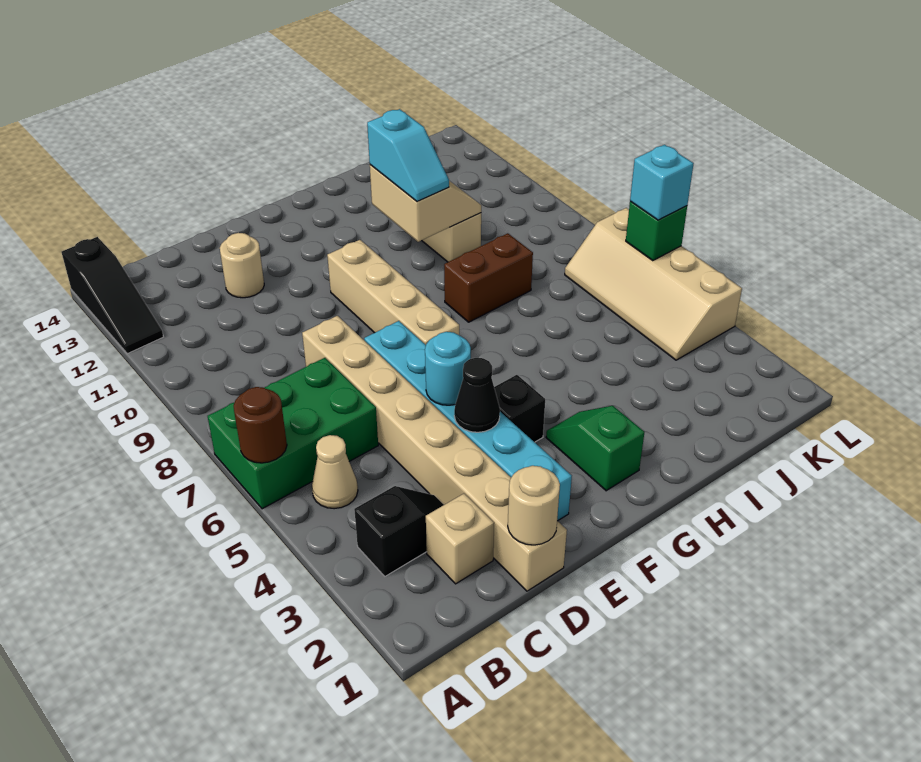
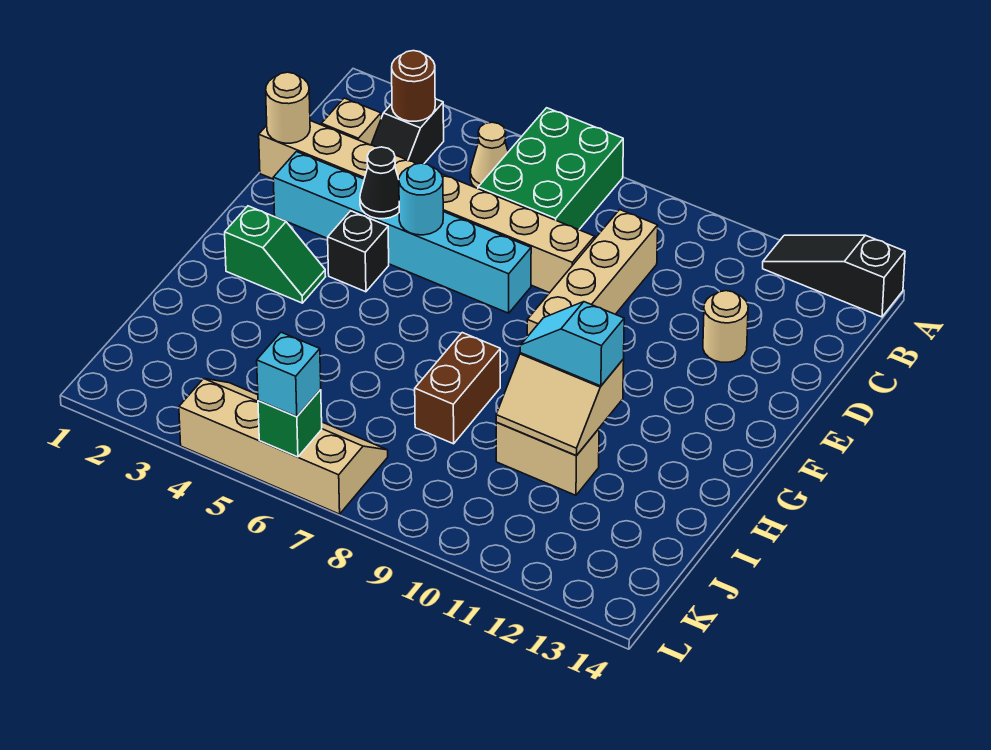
brown round brick A6 level 2 -> brown round brick B3 level 2
tan brick F7:F10 level 1 -> tan brick C9:F9 level 1

